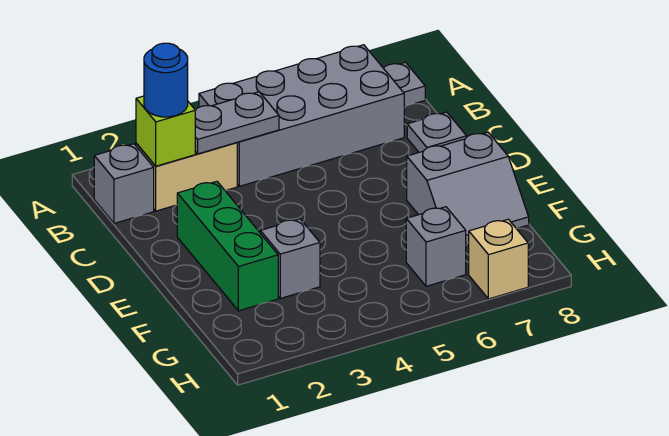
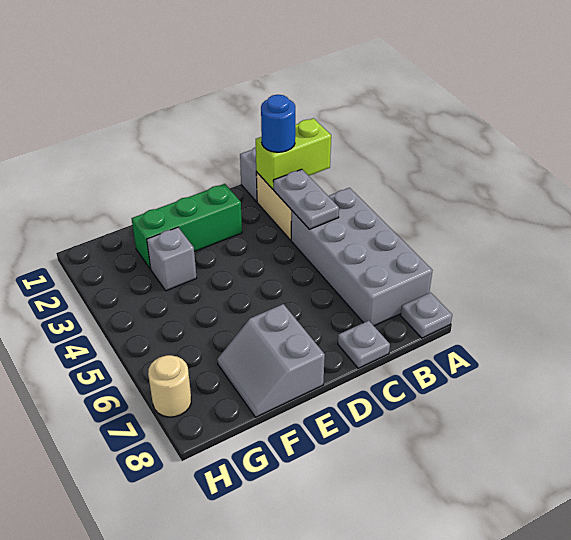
lime brick B2 level 2 -> lime brick A2:B2 level 2
grey brick G6 level 1 -> none
tan brick H7 level 1 -> tan round brick H7 level 1

